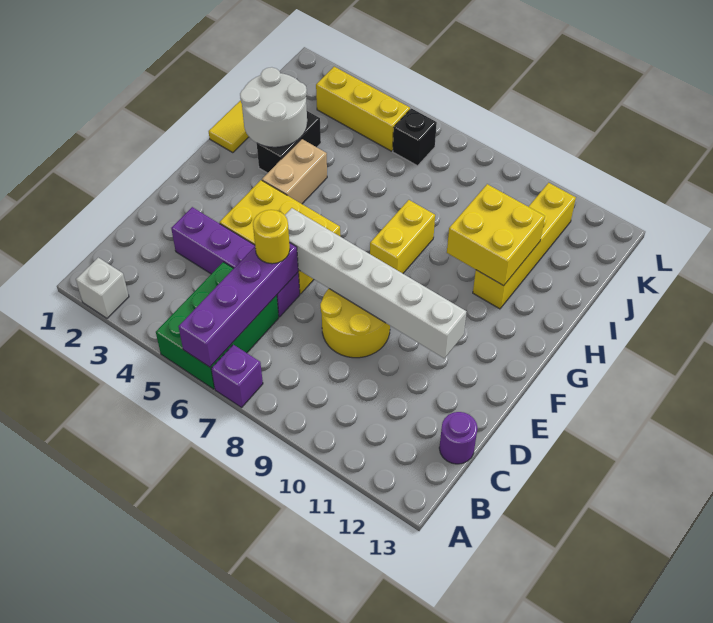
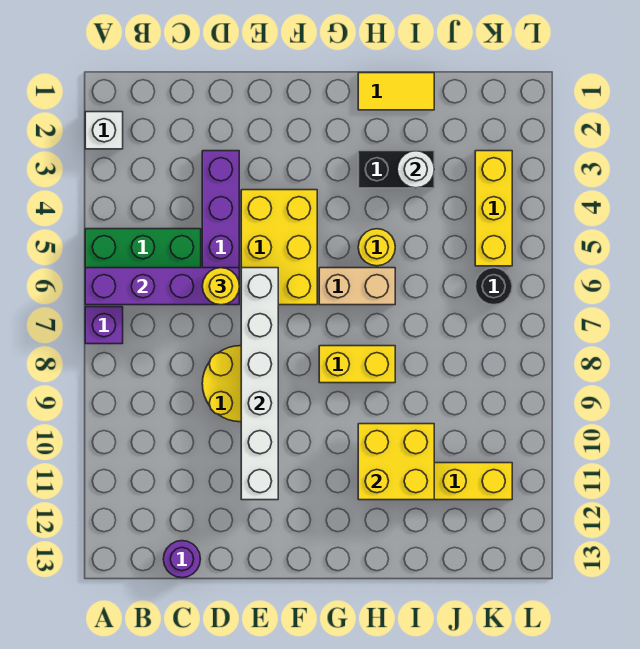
tan brick G4:H4 level 1 -> tan brick G6:H6 level 1
white round brick H2:I3 level 2 -> white round brick I3 level 2
none -> yellow round brick H5 level 1
black brick K6 level 1 -> black round brick K6 level 1

